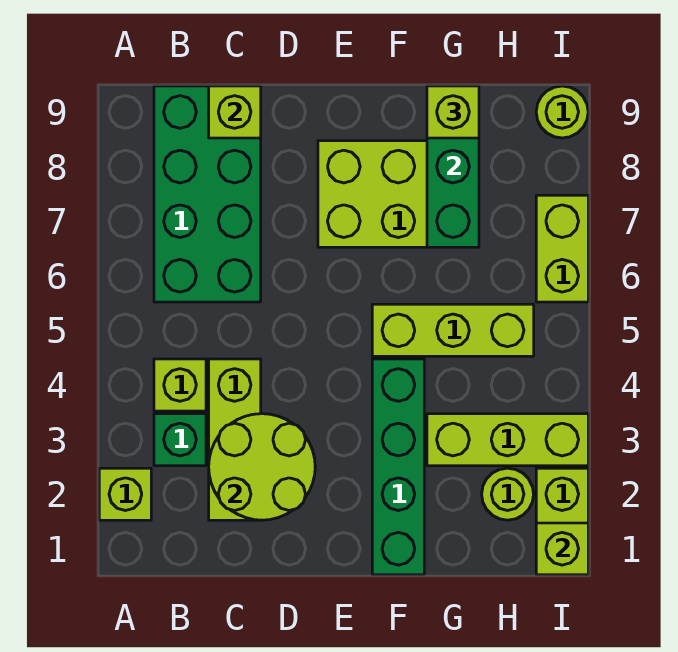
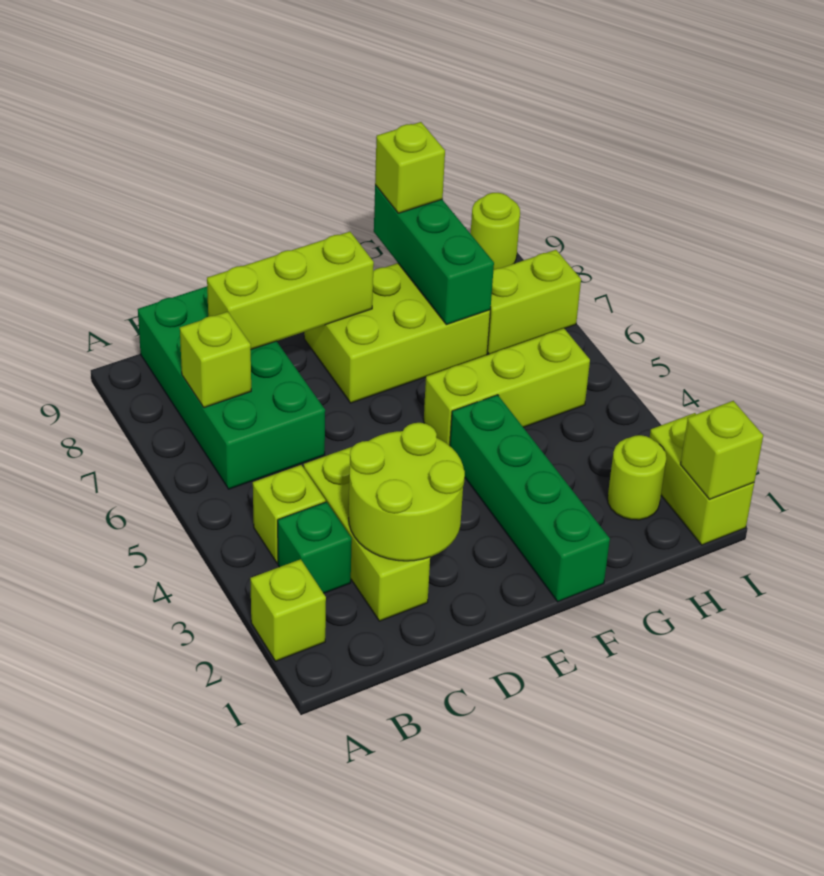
lime brick C9 level 2 -> lime brick B7 level 2
lime brick G3:I3 level 1 -> lime brick C8:E8 level 2
lime brick I6:I7 level 1 -> lime brick H7:I7 level 1

